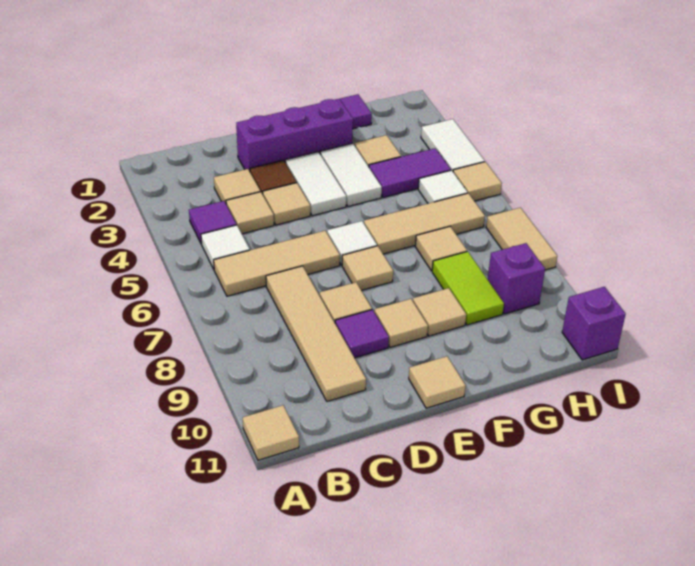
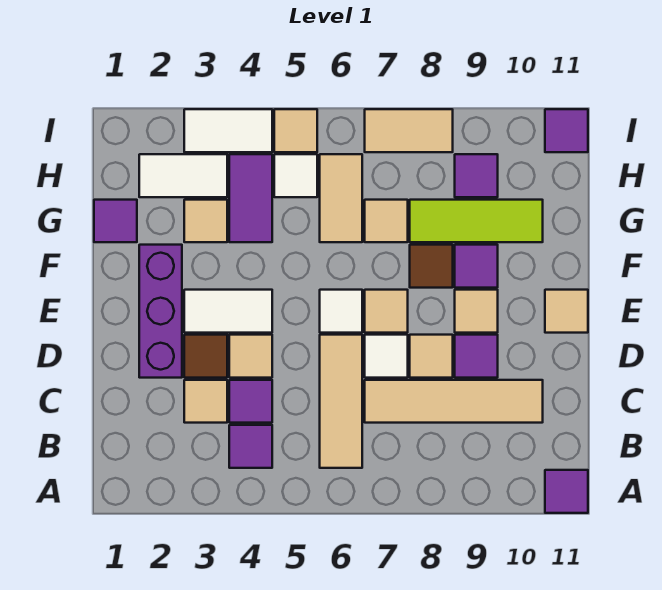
tan tile A11 level 1 -> purple tile A11 level 1
white tile B5 level 1 -> white tile D7 level 1
tan tile C4 level 1 -> purple tile C4 level 1
white tile F3:F4 level 1 -> white tile H2:H3 level 1
tan tile F6:H6 level 1 -> tan tile G6:H6 level 1
none -> brown tile F8 level 1
tan tile F9 level 1 -> purple tile F9 level 1
lime tile G8:G9 level 1 -> lime tile G8:G10 level 1
purple brick H9 level 1 -> purple tile H9 level 1
purple brick I11 level 1 -> purple tile I11 level 1

